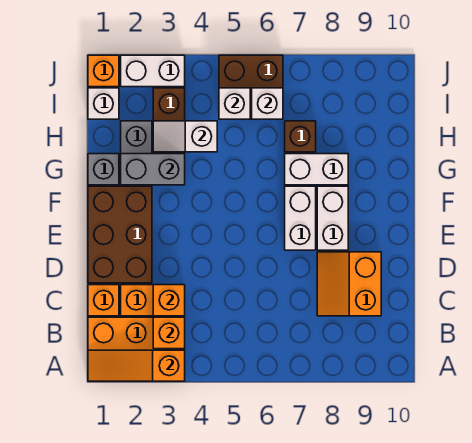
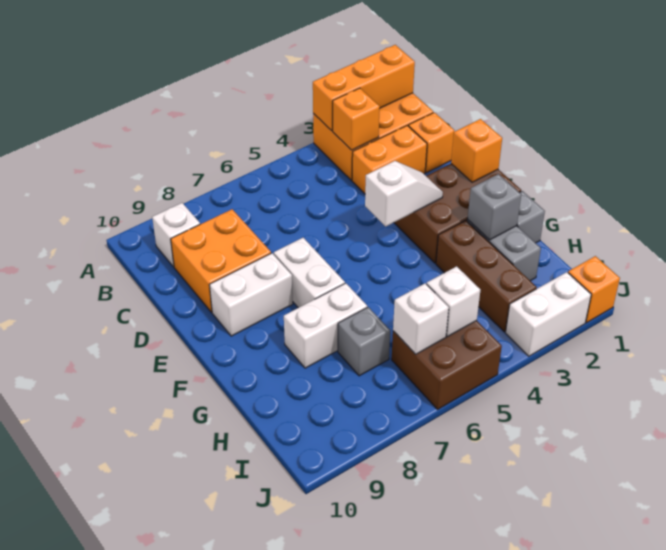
orange slope A1:A3 level 2 top 3 -> orange brick A1:A3 level 2
orange brick C3 level 2 -> orange brick E1 level 2
orange slope C8:D9 level 1 top 9 -> orange brick C8:D9 level 1
brown brick D1:F2 level 1 -> brown brick E1:F3 level 1
white brick E8:F8 level 1 -> white brick E8:E9 level 1
grey brick G2:G3 level 2 -> grey brick G2 level 2
white slope H3:H4 level 2 top 4 -> white slope E3:E4 level 2 top 4
brown brick H7 level 1 -> grey brick H7 level 1
white brick I1 level 1 -> white brick B9 level 1

